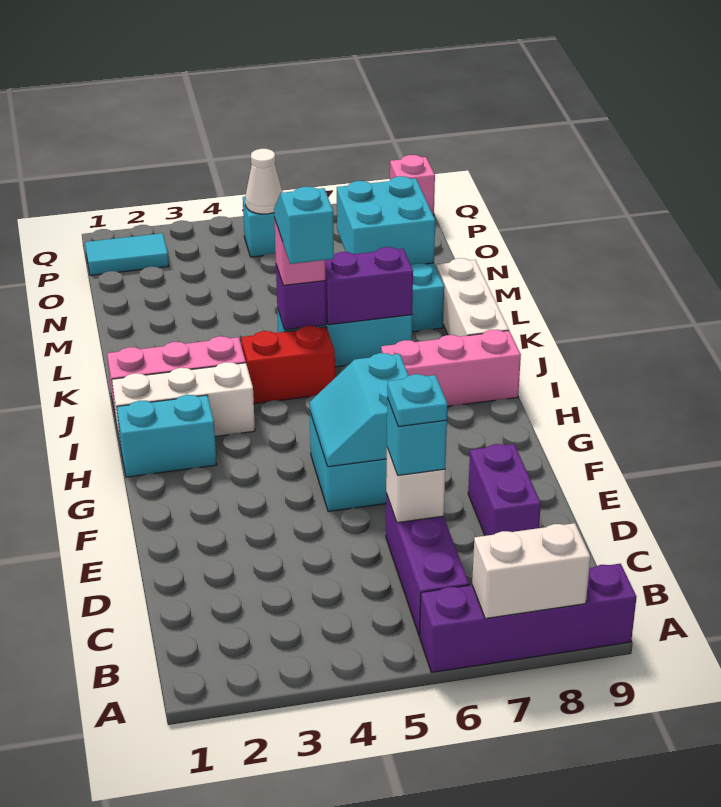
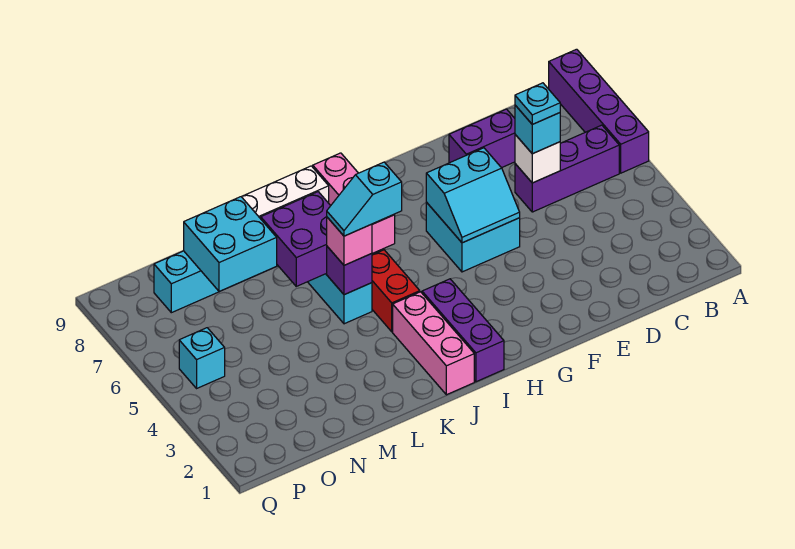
white brick A7:A8 level 2 -> none
cyan brick H1:H2 level 1 -> none
white brick I1:I3 level 1 -> purple brick I1:I3 level 1
purple brick K6:K7 level 2 -> purple brick K6:L7 level 2
cyan tile P1:P2 level 1 -> none
white cone P5 level 2 -> none
pink brick Q9 level 1 -> none

